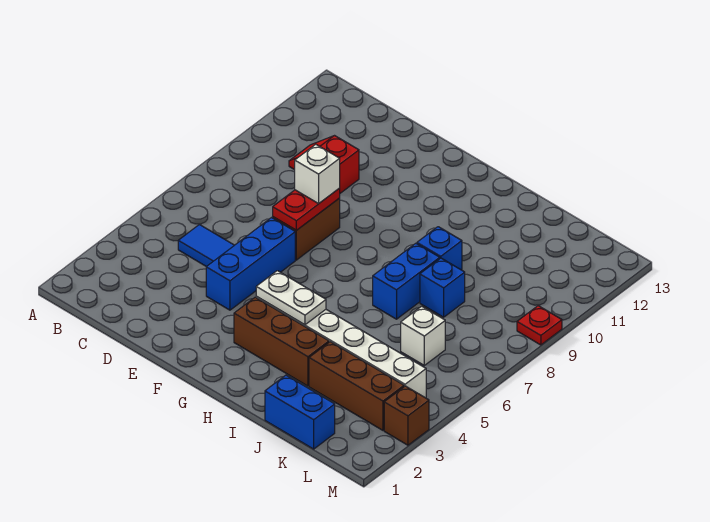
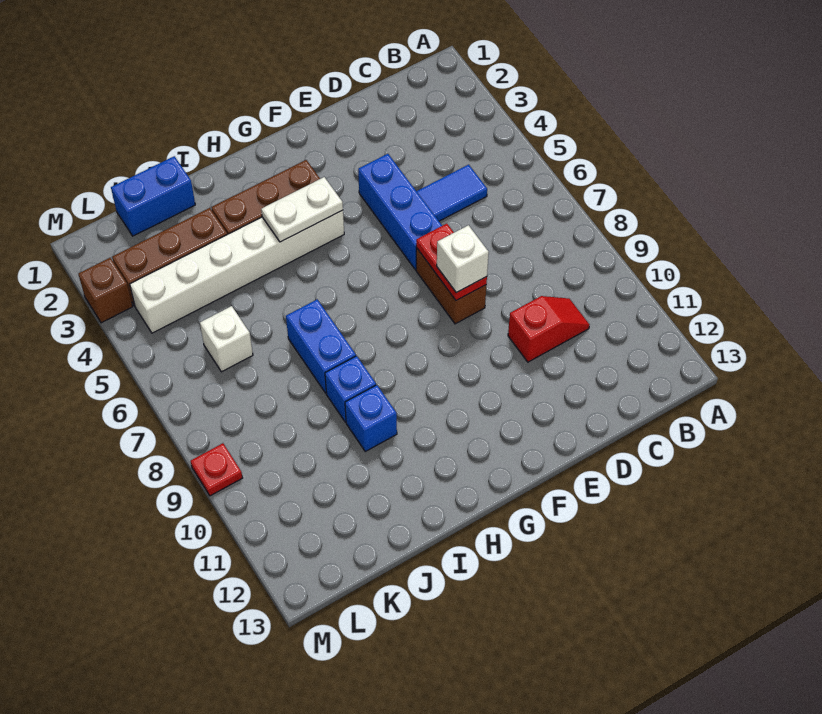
blue brick J8 level 1 -> blue brick I10 level 1

